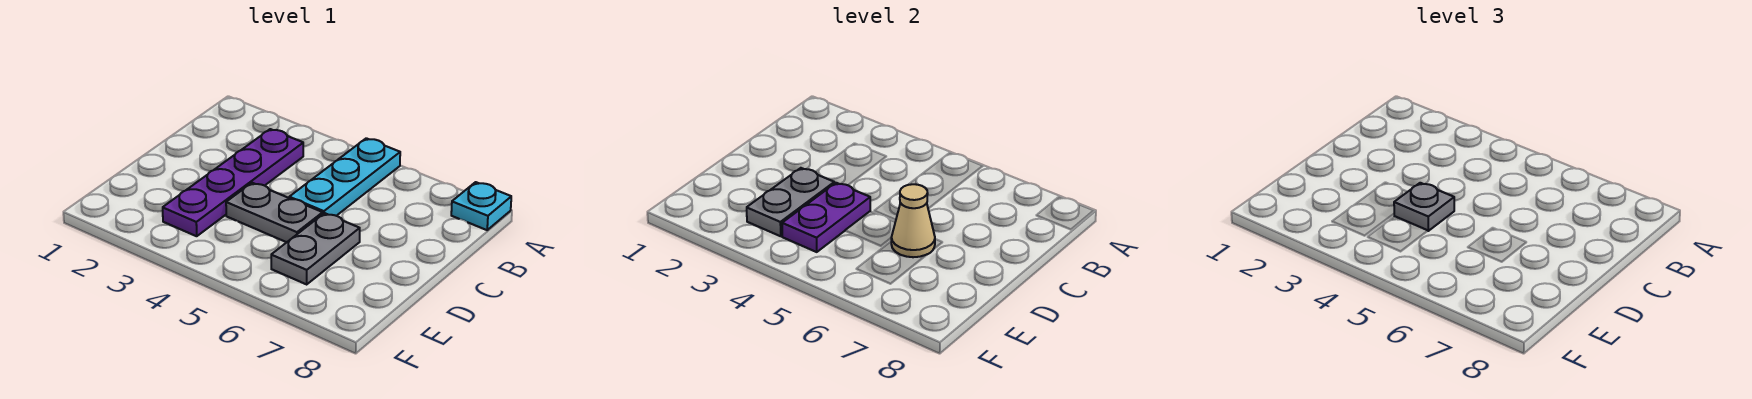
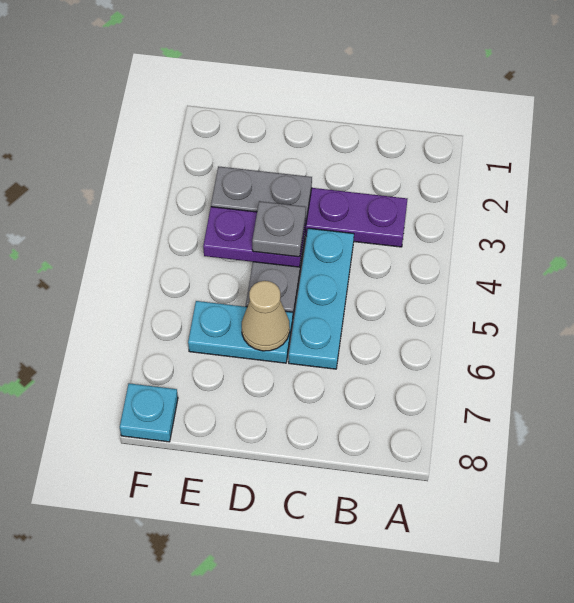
cyan plate A5:C5 level 1 -> cyan plate C4:C6 level 1
cyan plate A8 level 1 -> cyan plate F8 level 1
grey plate D6:E6 level 1 -> cyan plate D6:E6 level 1

